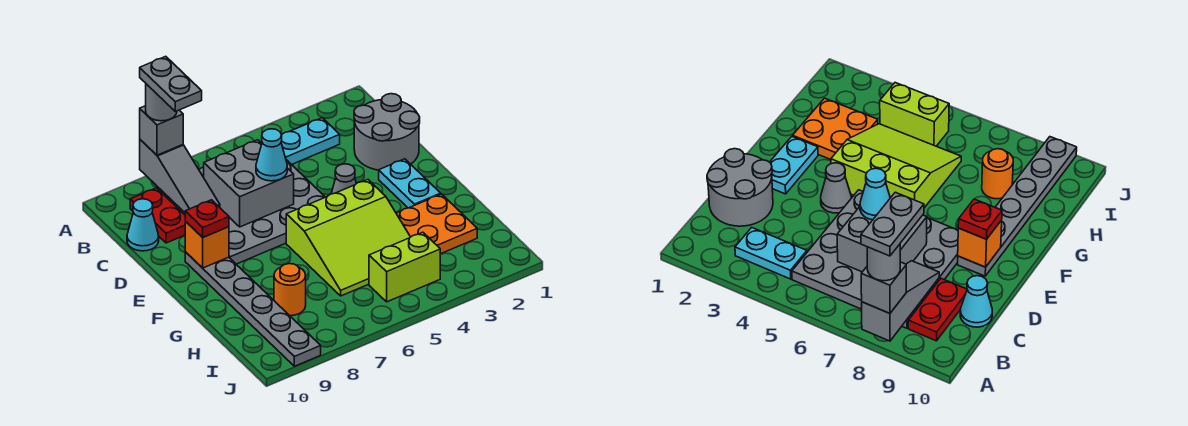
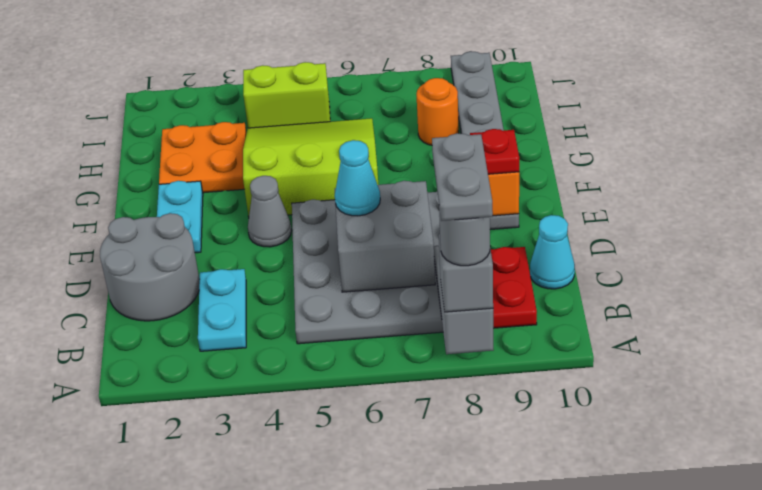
cyan plate B3:B4 level 1 -> cyan plate B3:C3 level 1

